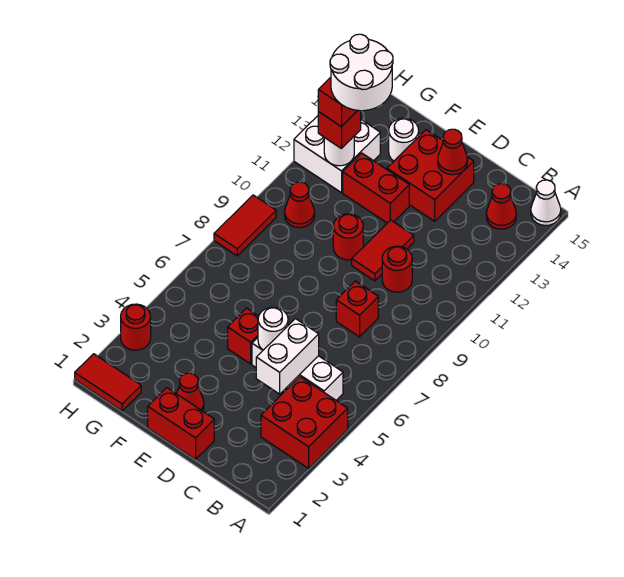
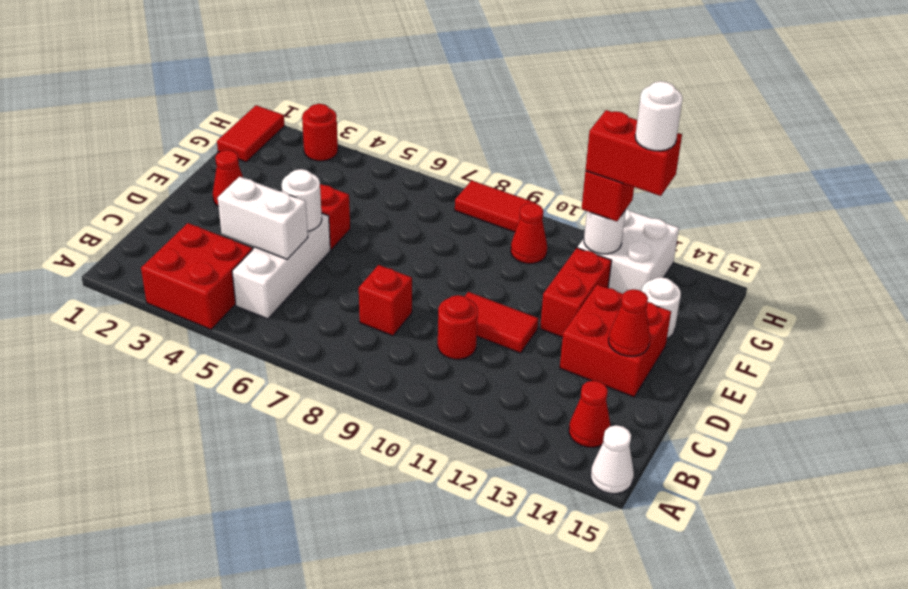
red brick D1:E1 level 1 -> none
red round brick E10 level 1 -> none
white round brick F12:G13 level 5 -> white round brick G13 level 5

